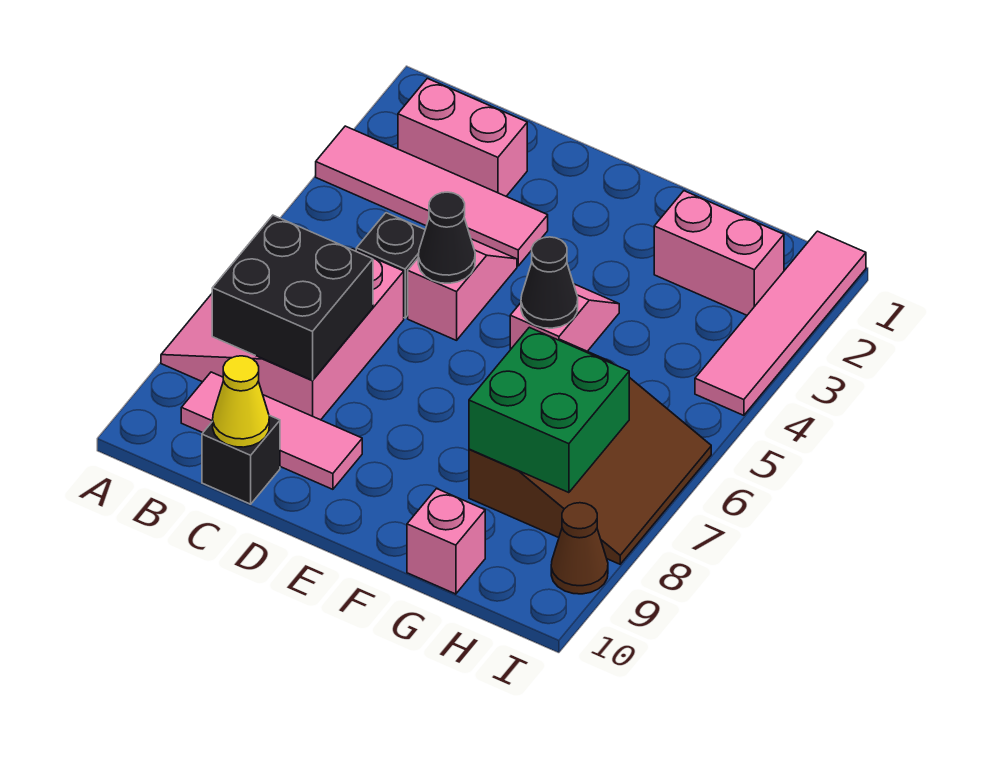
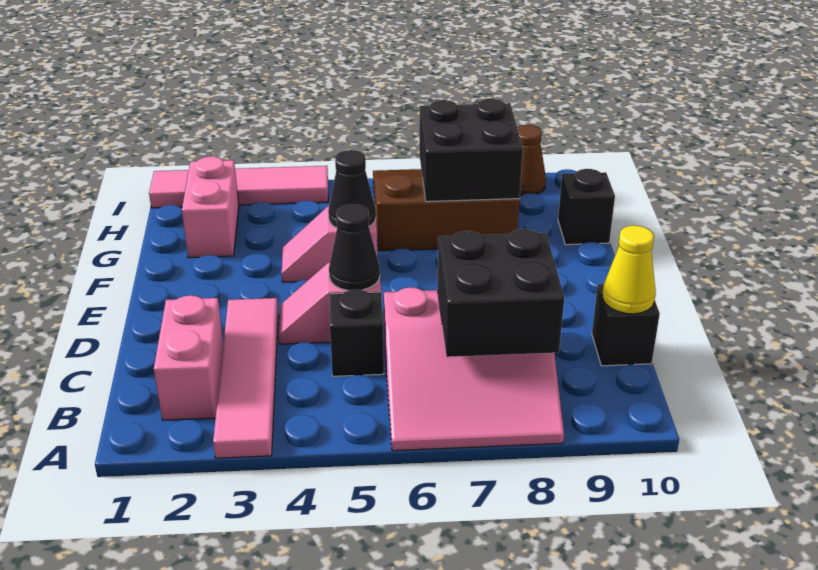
pink tile B9:D9 level 1 -> none
green brick G7:H8 level 2 -> black brick G7:H8 level 2
pink brick G10 level 1 -> black brick G10 level 1

